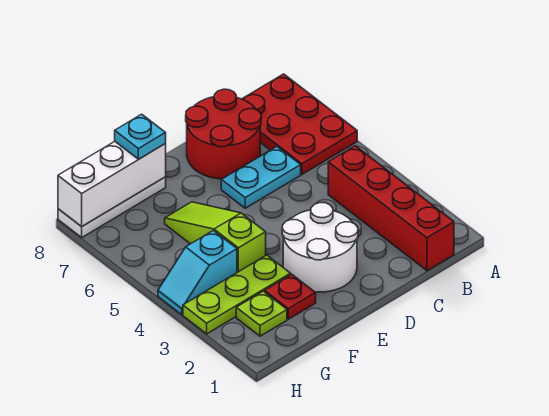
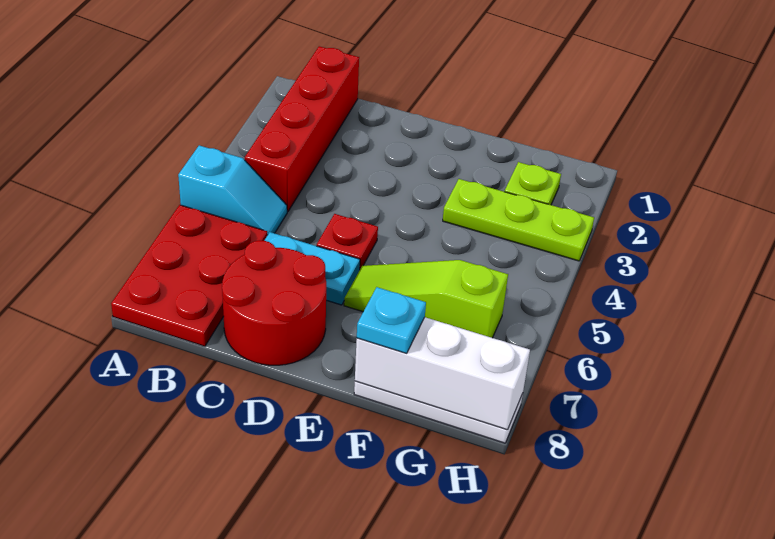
white round brick D2:E3 level 1 -> none
red plate F2 level 1 -> red plate D5 level 1
lime slope F4:F6 level 1 top 4 -> lime slope E6:G6 level 1 top G
cyan slope G4:H4 level 1 top G -> cyan slope A5:B5 level 1 top A

